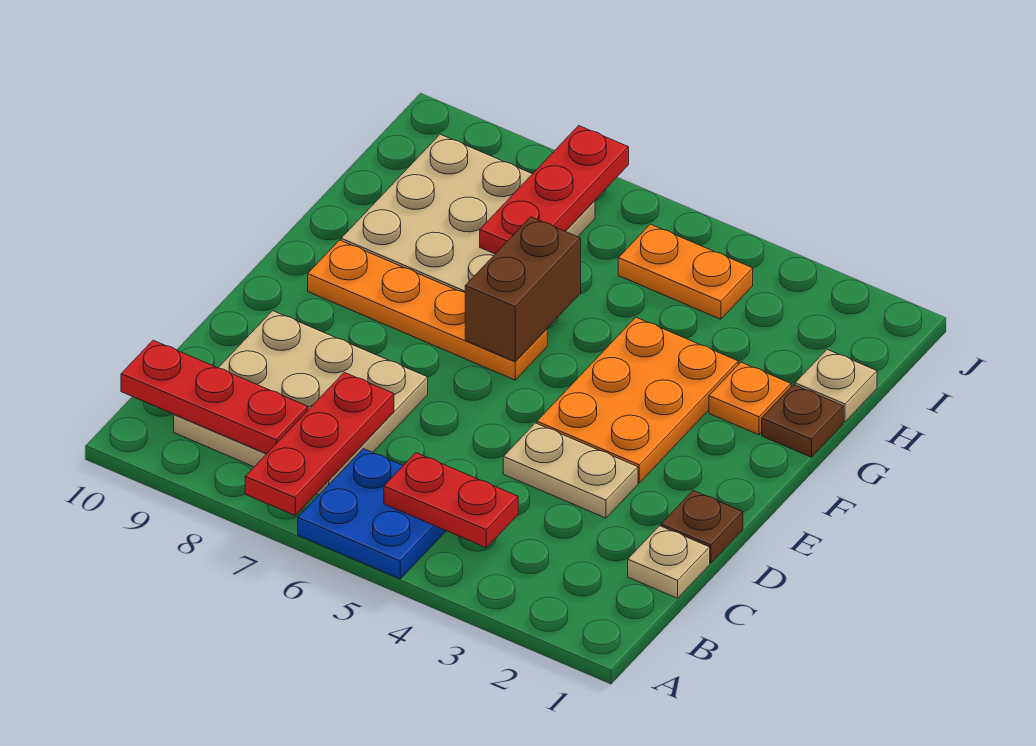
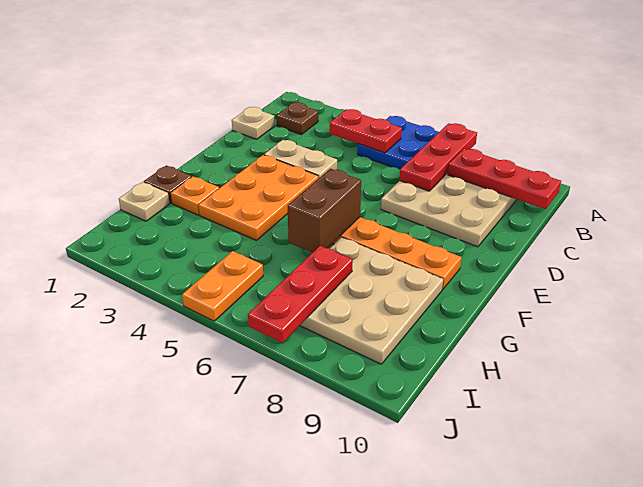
brown plate D1 level 1 -> brown plate B2 level 1
orange plate I4:I5 level 1 -> orange plate I5:J5 level 1

